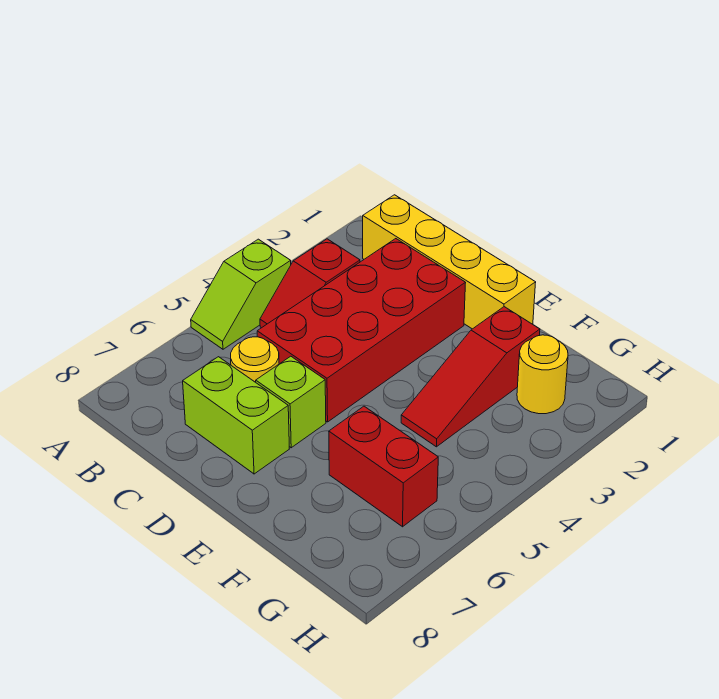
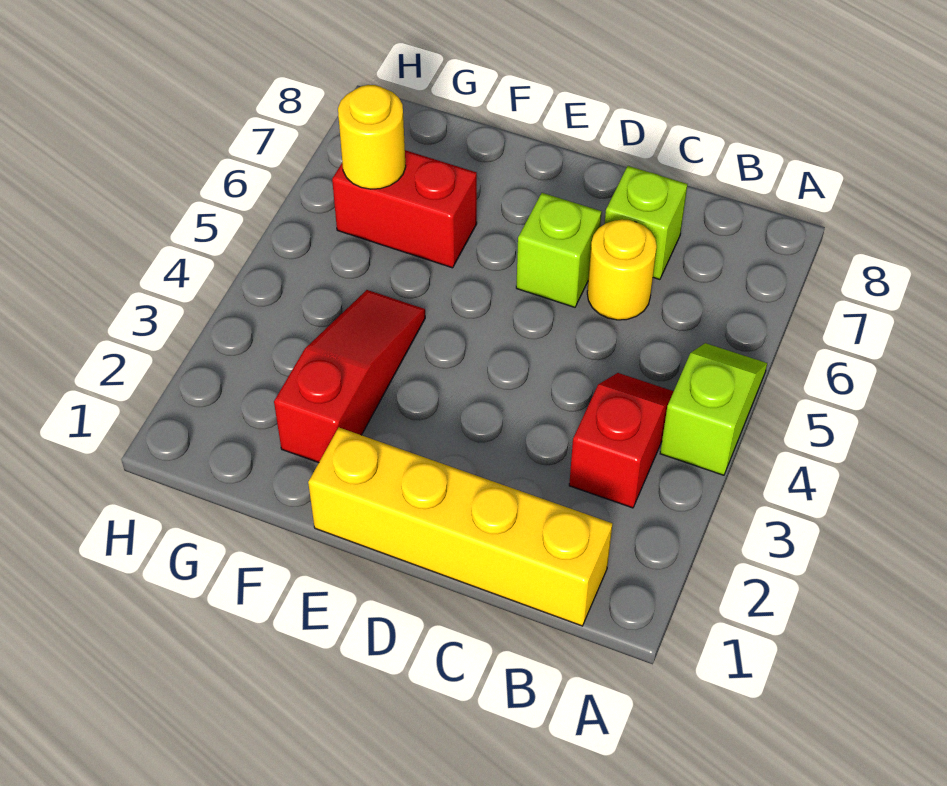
red brick C2:D5 level 1 -> none
lime brick C7:D7 level 1 -> lime brick C7 level 1
yellow round brick G2 level 1 -> yellow round brick G6 level 2

